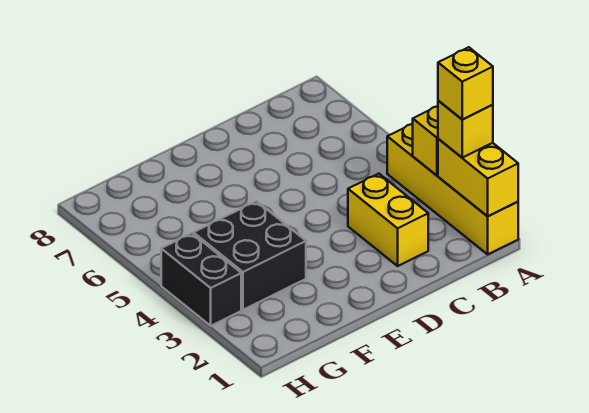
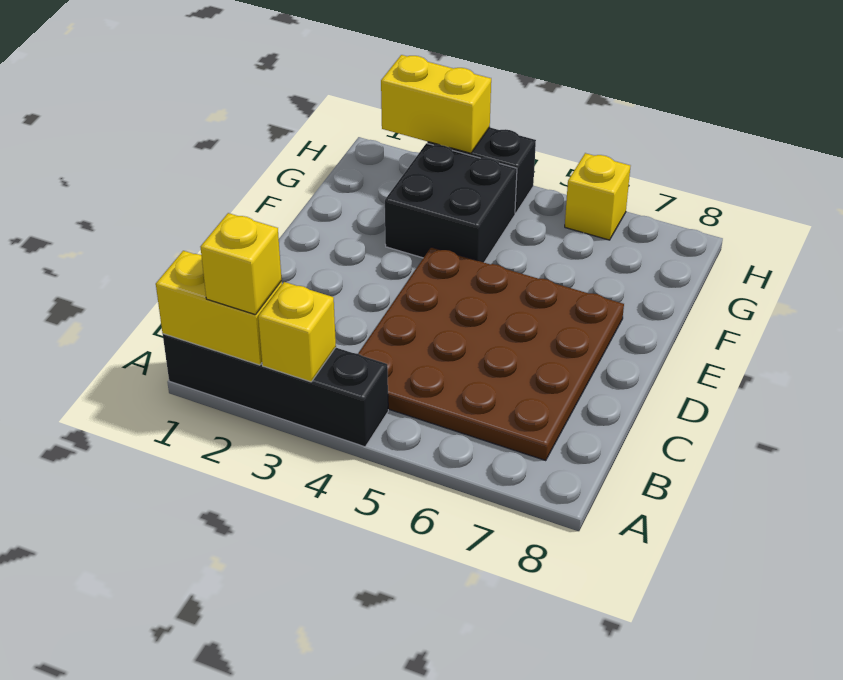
yellow brick A1:A4 level 1 -> black brick A1:A4 level 1
yellow brick A2 level 4 -> yellow brick H6 level 1
none -> brown plate B4:E7 level 1
yellow brick C2:C3 level 1 -> yellow brick H2:H3 level 2

